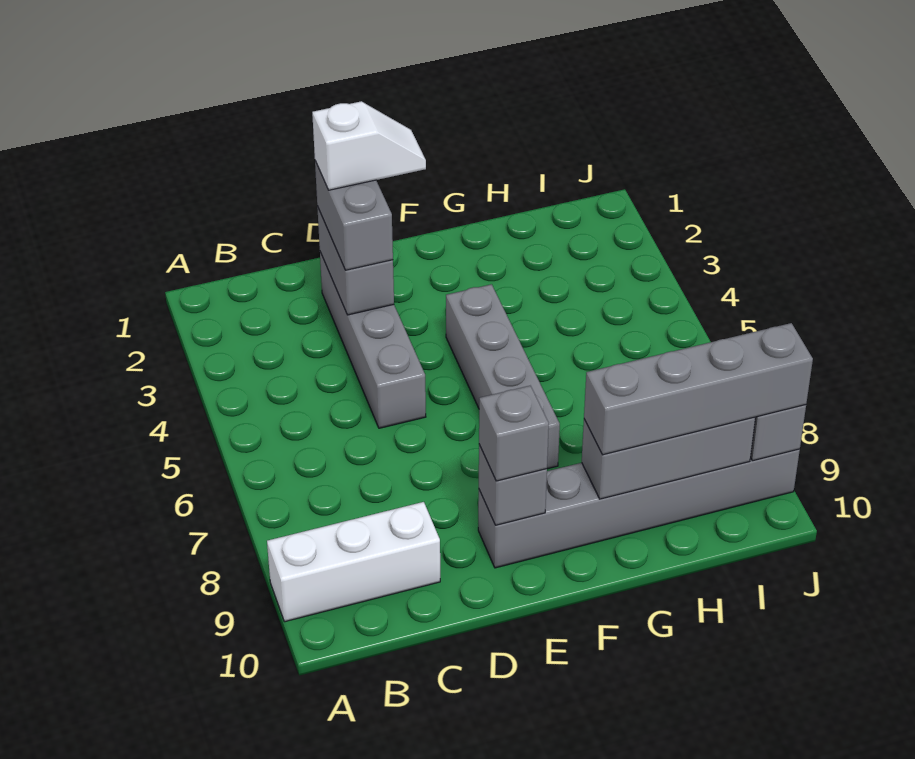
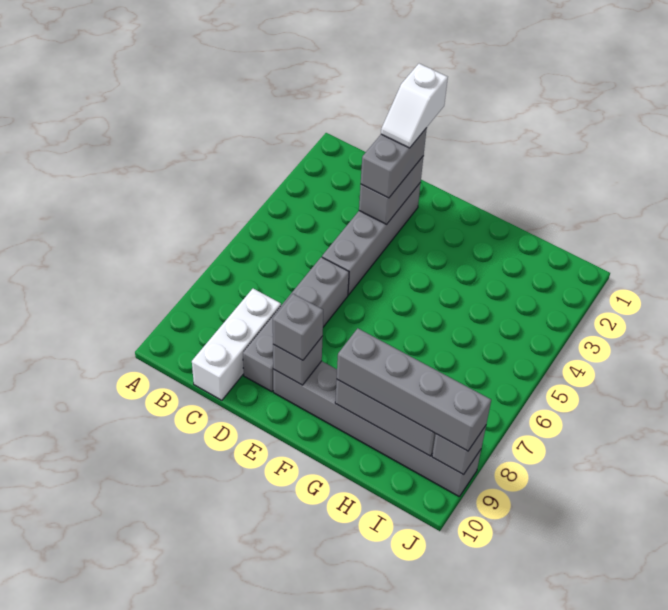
white brick A9:C9 level 1 -> white brick C8:C10 level 1
white slope D2:E2 level 4 top D -> white slope D1:D2 level 4 top 1
grey brick F4:F7 level 1 -> grey brick D6:D9 level 1

